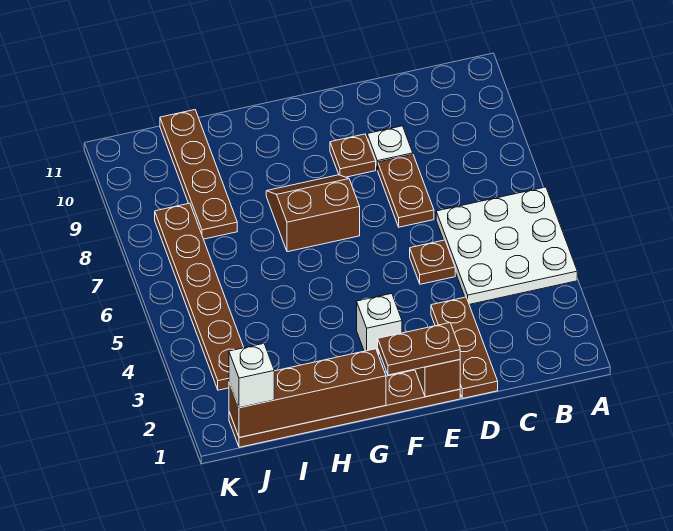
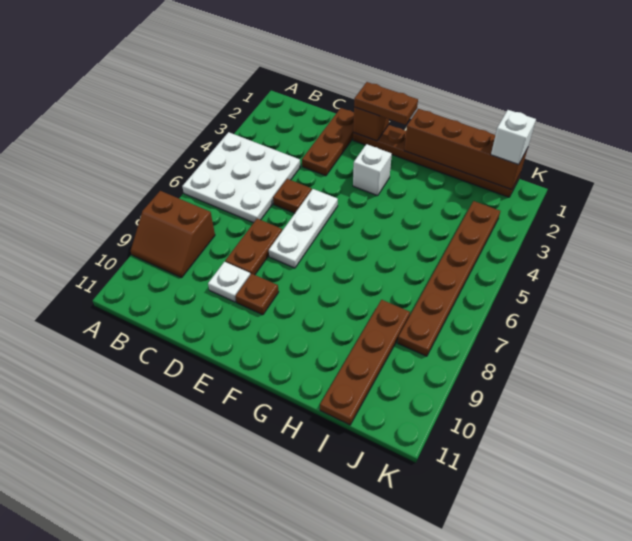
none -> white plate E5:E7 level 1
brown slope F7:G8 level 1 top 7 -> brown slope A8:B9 level 1 top 8

